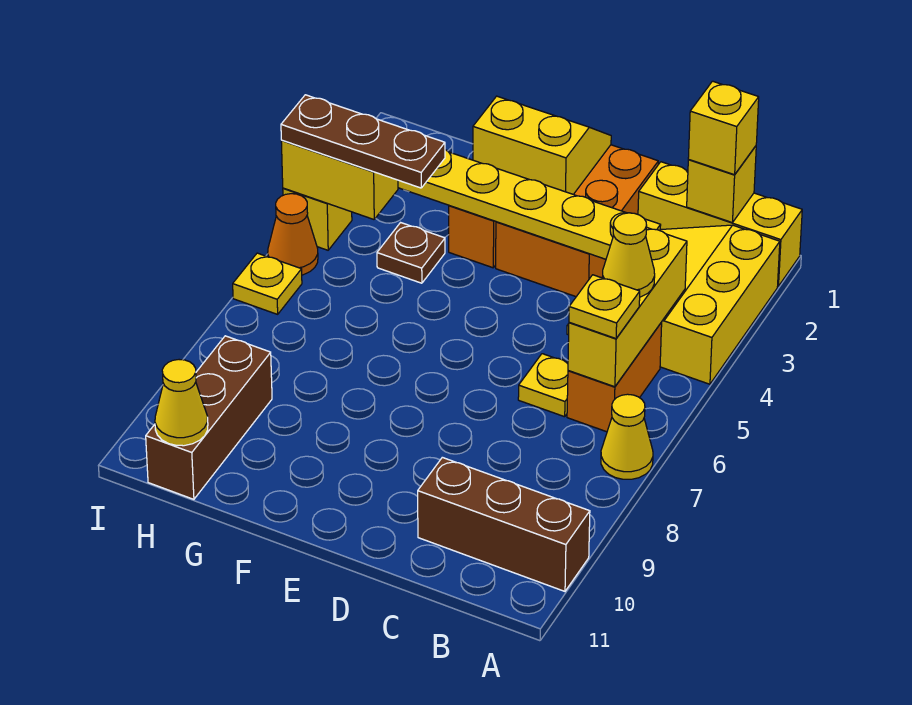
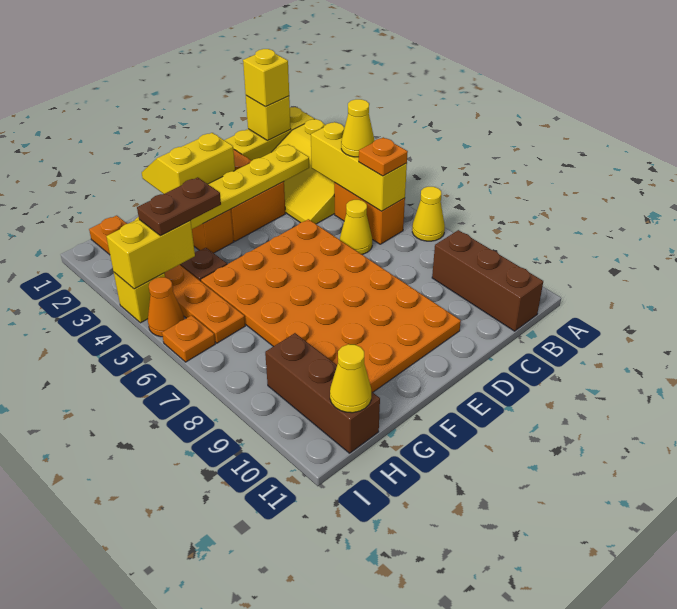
brown brick A10:C10 level 1 -> brown brick B9:B11 level 1
yellow plate B6 level 3 -> orange plate B6 level 3
yellow plate C6 level 1 -> yellow cone C6 level 1
none -> orange plate D5:G10 level 1
brown plate G4:I4 level 3 -> brown plate G4:H4 level 3
none -> orange plate H1:H6 level 1
yellow plate I6 level 1 -> orange plate I6 level 1

